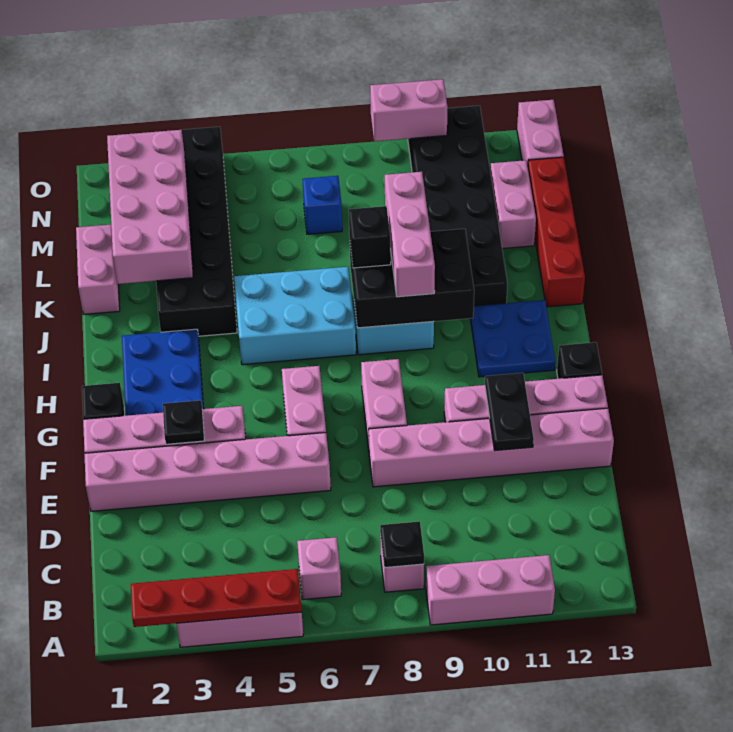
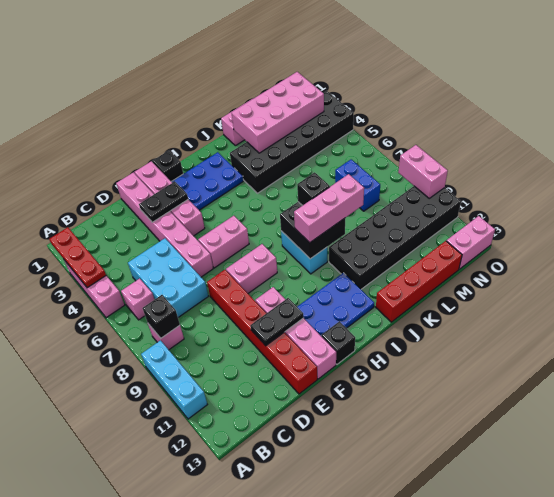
red plate A2:A5 level 2 -> red plate A2:A4 level 2
pink brick A9:A11 level 1 -> cyan brick A9:A11 level 1
black plate B8 level 2 -> black brick B8 level 2
pink brick E8:E13 level 1 -> red brick E8:E13 level 1
black plate F3 level 2 -> black plate E3:F3 level 2
blue plate H11:I12 level 1 -> blue plate G11:I12 level 1
cyan brick I5:J7 level 1 -> cyan brick C5:D7 level 1
black brick I8:J10 level 2 -> black brick I8:J9 level 2
pink brick L12:M12 level 1 -> none
blue brick M7 level 1 -> blue brick M7:M8 level 1

